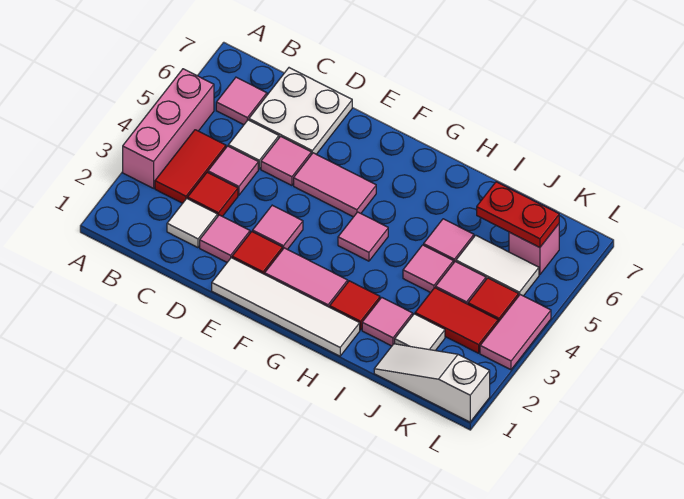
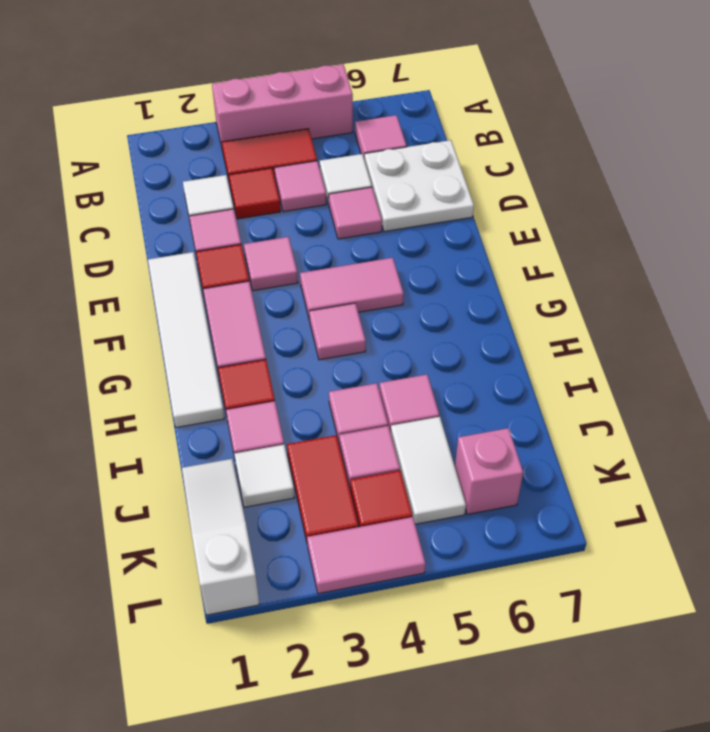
pink tile E5:F5 level 1 -> pink tile F4:F5 level 1
red plate J6:K6 level 2 -> none

